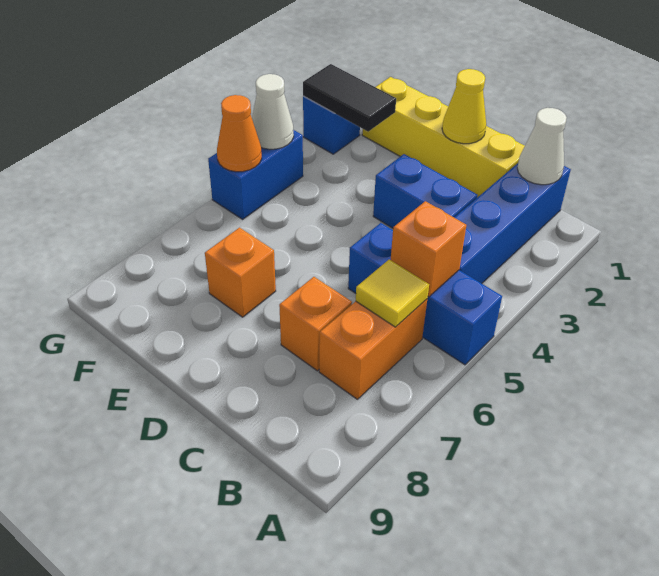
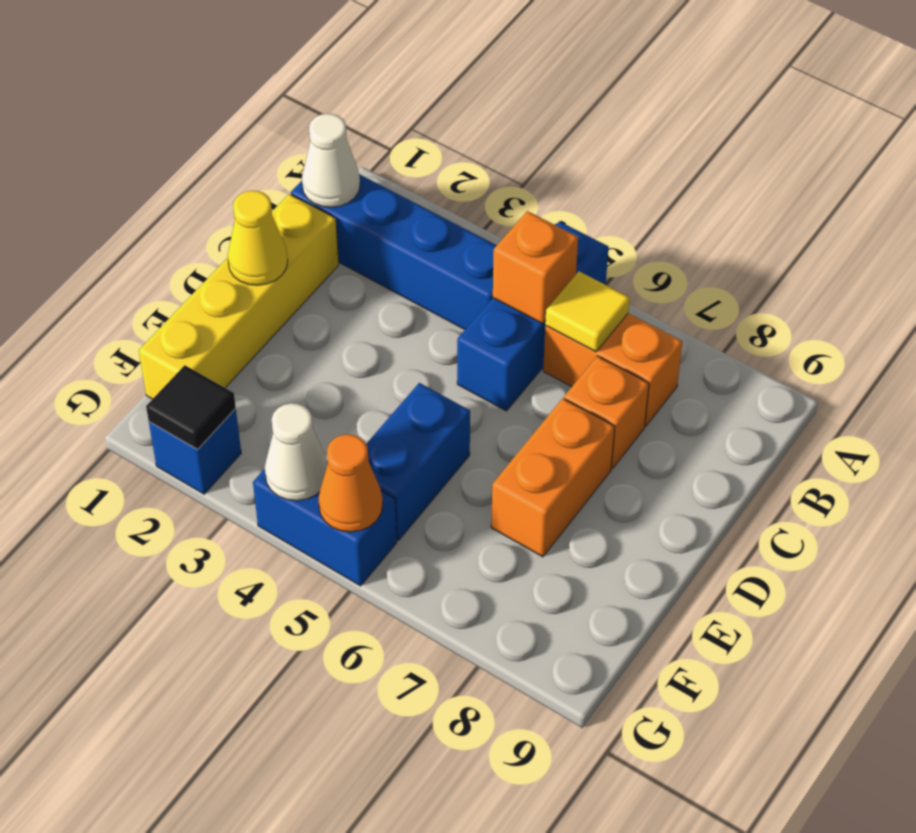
blue brick C3:D3 level 1 -> blue brick E5:F5 level 1
orange brick E7 level 1 -> orange brick D7:E7 level 1
black tile F2:G2 level 2 -> black tile G2 level 2

